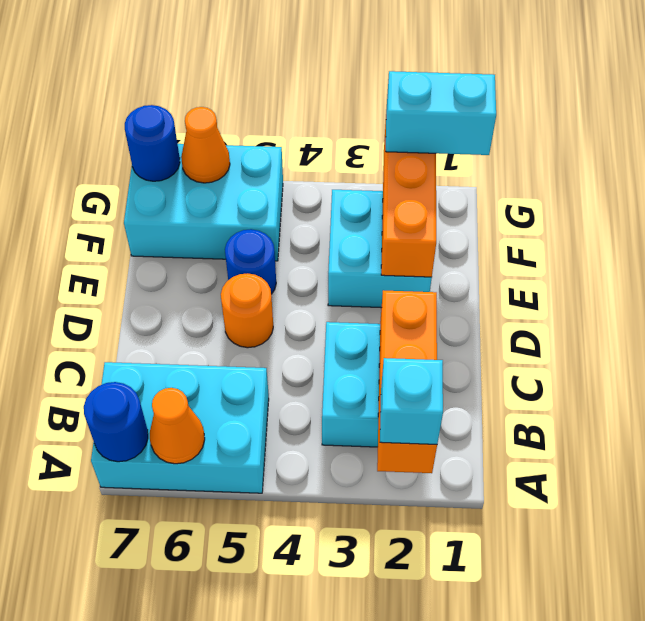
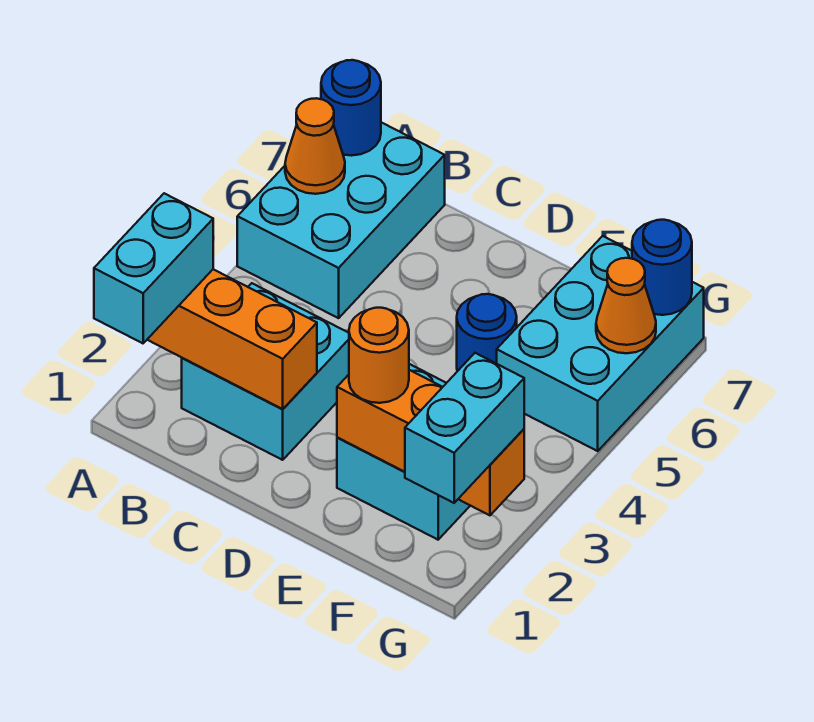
cyan brick A2 level 3 -> cyan brick A1:A2 level 3
orange round brick D5 level 1 -> orange round brick E2 level 3

